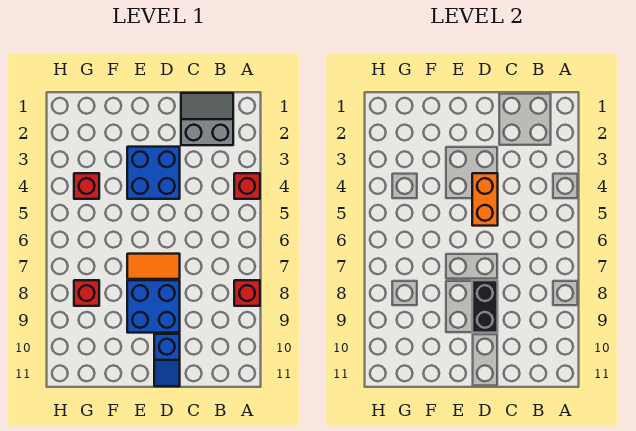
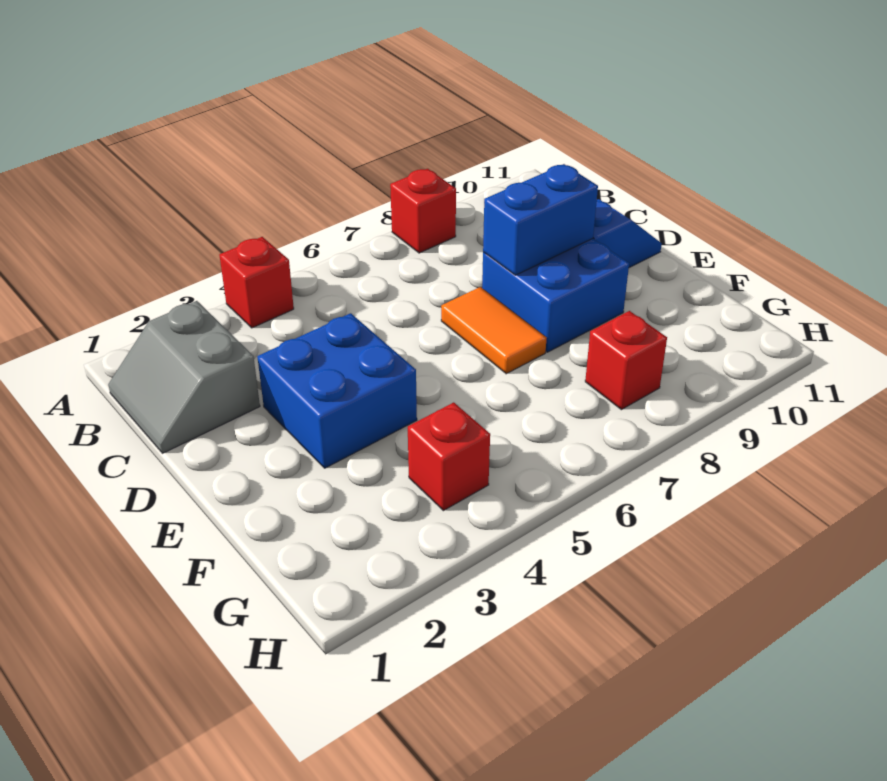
orange brick D4:D5 level 2 -> none
black brick D8:D9 level 2 -> blue brick D8:D9 level 2

